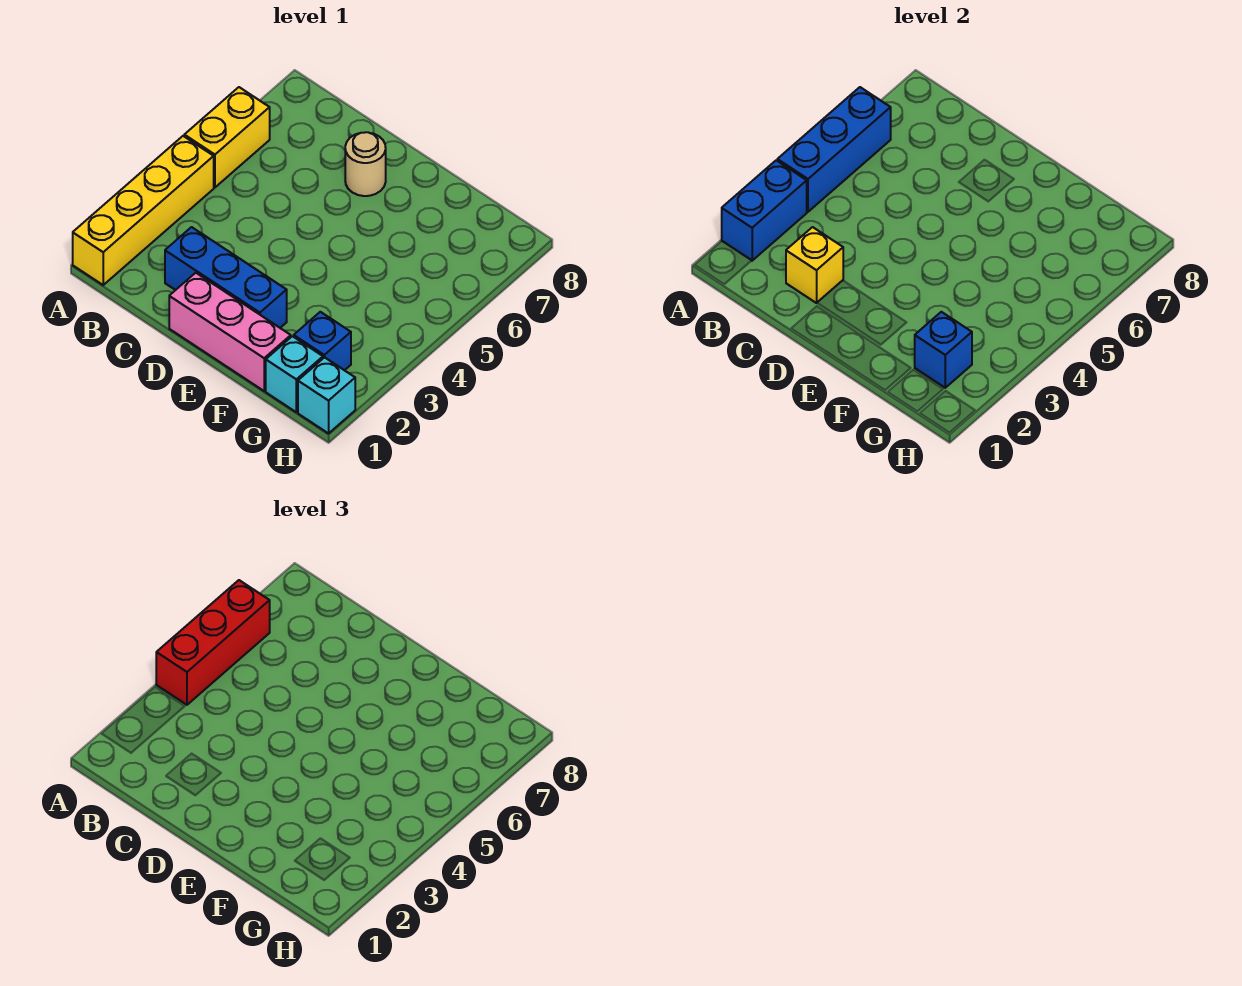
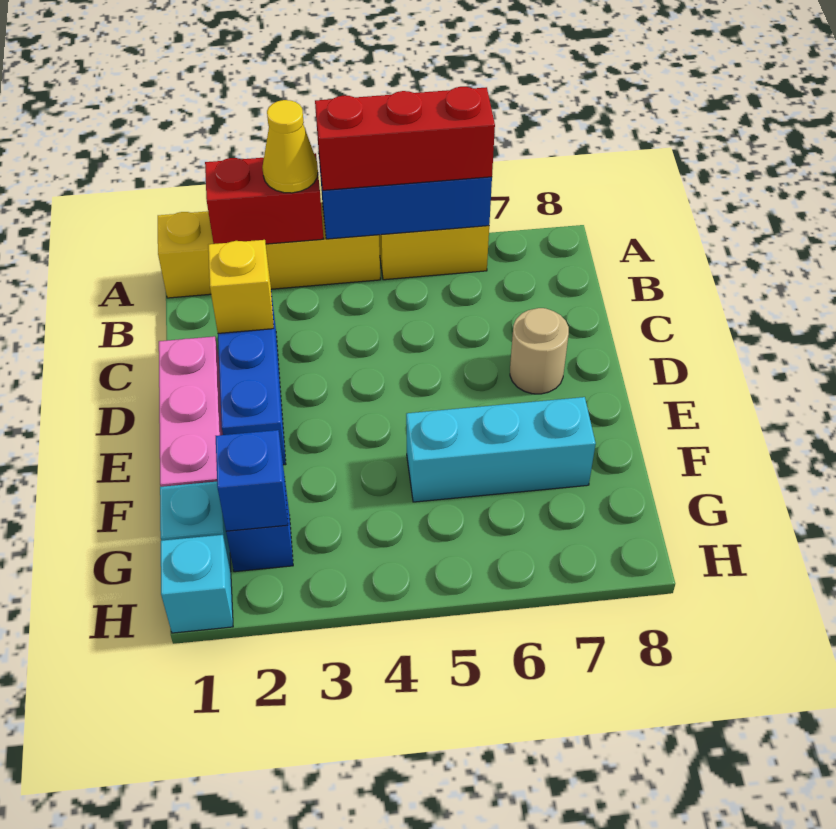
blue brick A2:A3 level 2 -> red brick A2:A3 level 2
none -> yellow cone A3 level 3
none -> cyan brick F5:F7 level 1

